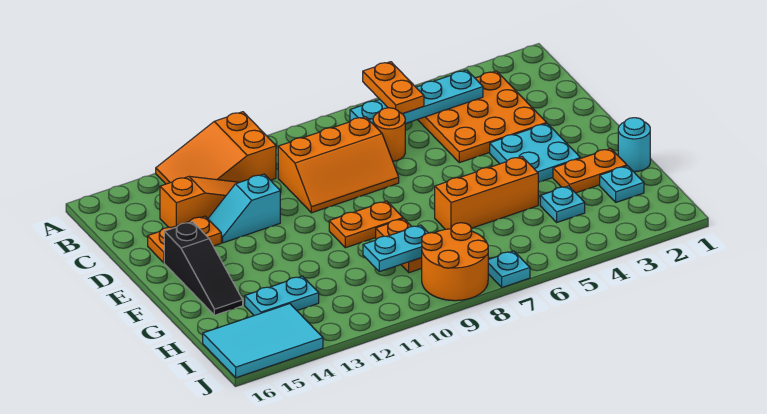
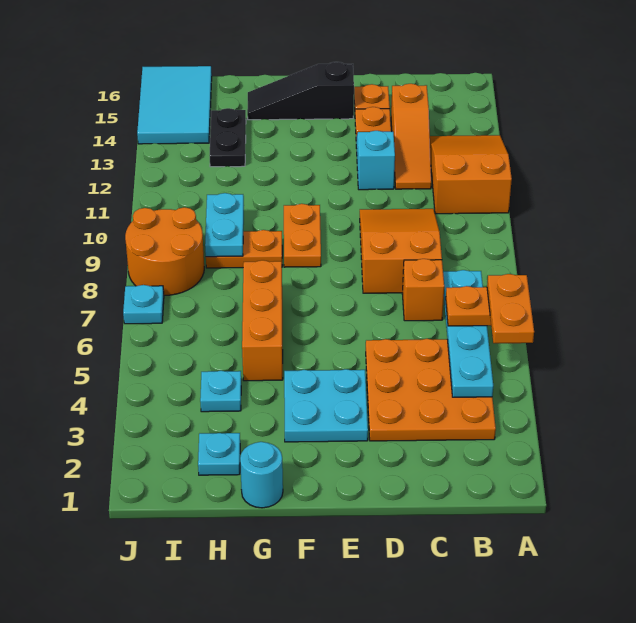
orange round brick C7 level 1 -> orange brick C7 level 1
orange slope C8:D10 level 1 top C -> orange slope C8:D10 level 1 top 8
orange plate G2:G3 level 1 -> orange plate A5:A6 level 4
cyan plate H13:H14 level 1 -> black plate H13:H14 level 1

